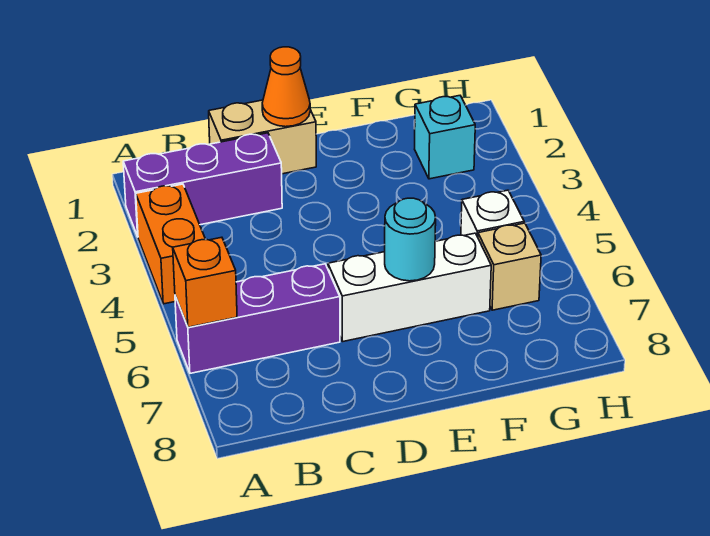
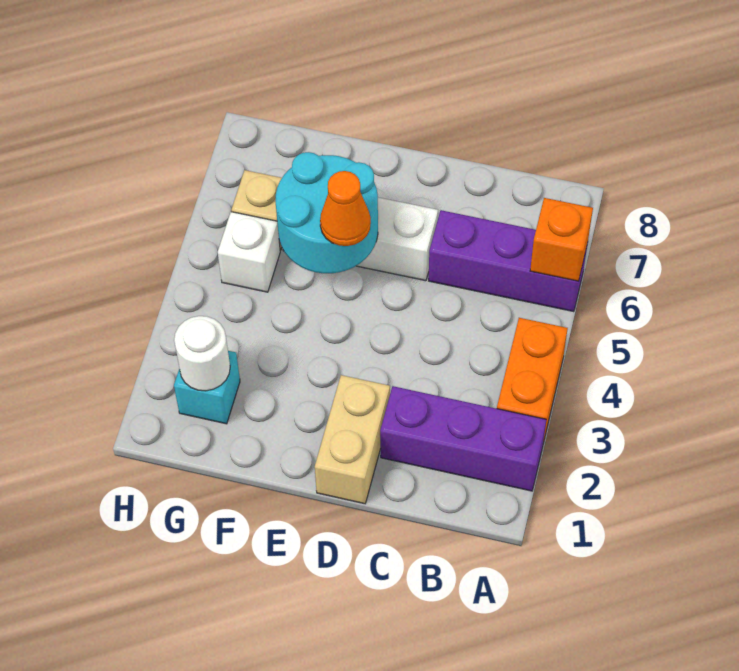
tan brick C1:D1 level 1 -> tan brick D1:D2 level 1
orange cone D1 level 2 -> orange cone E5 level 3
cyan round brick E6 level 2 -> cyan round brick E5:F6 level 2
none -> white round brick G2 level 2

